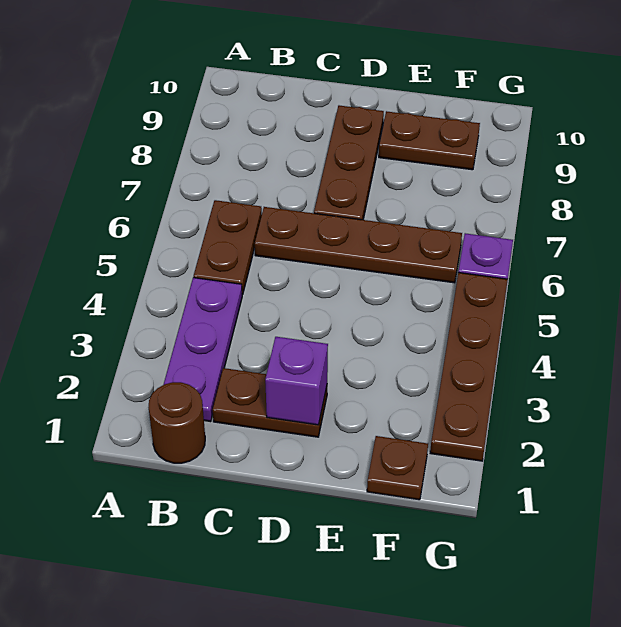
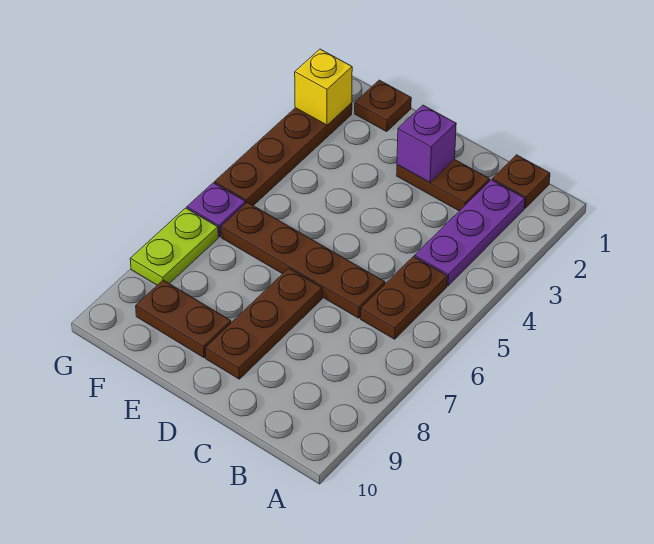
brown round brick B1 level 1 -> brown plate B1 level 1
none -> yellow brick G2 level 2
none -> lime plate G7:G8 level 1

